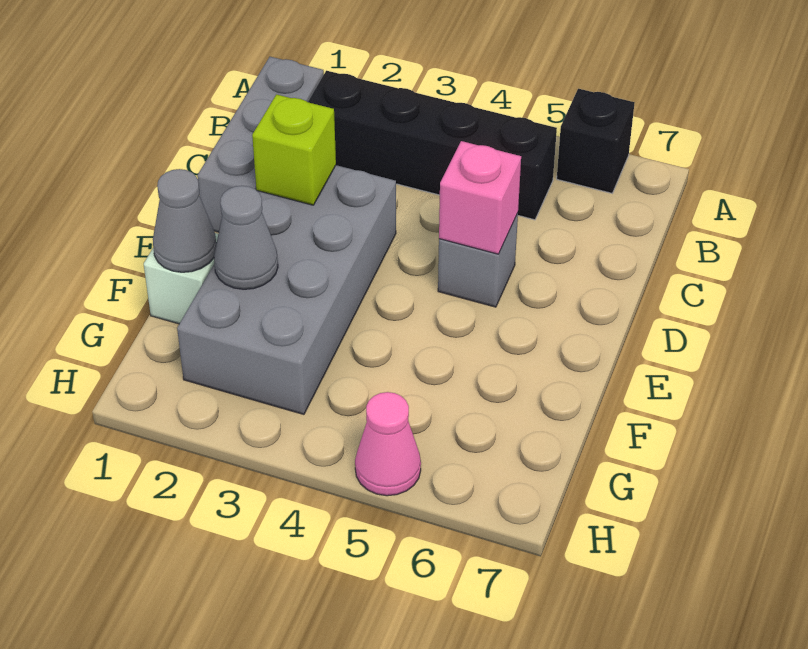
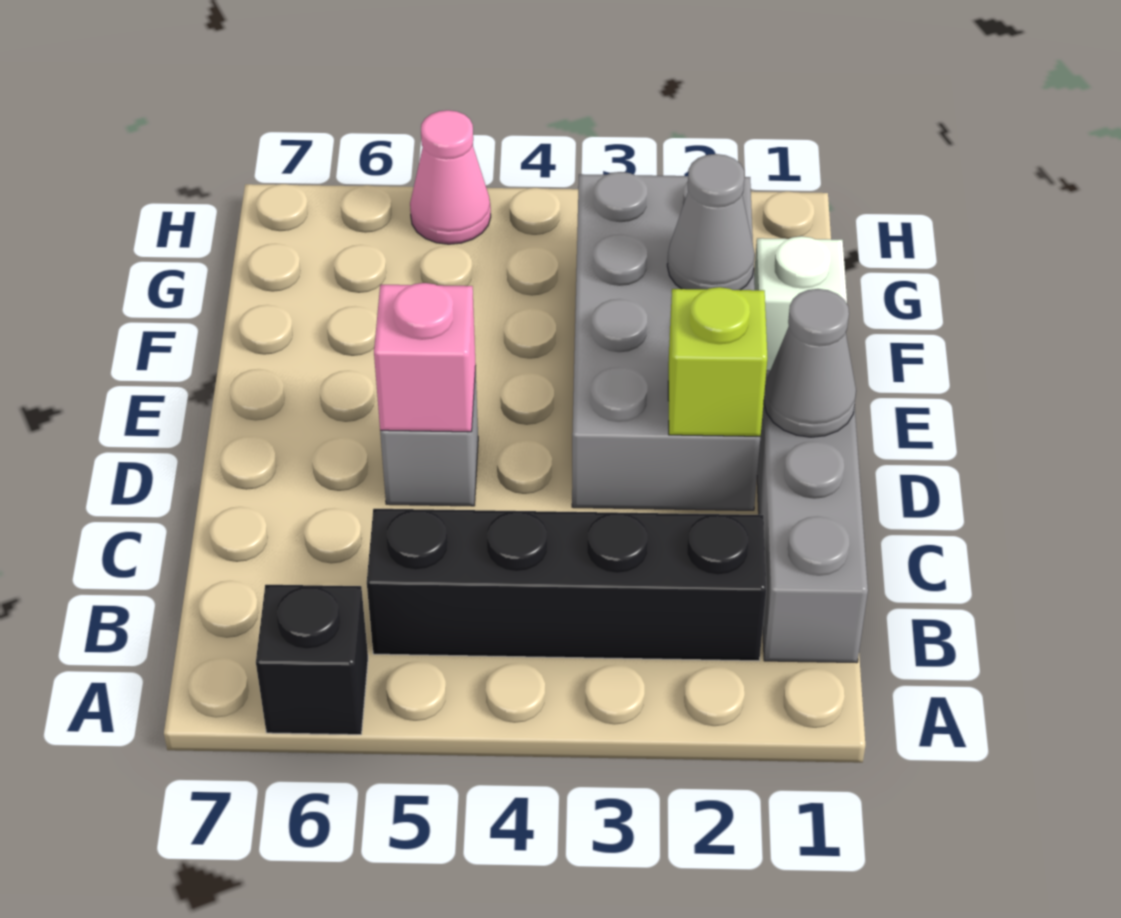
grey cone F1 level 2 -> grey cone D1 level 2

